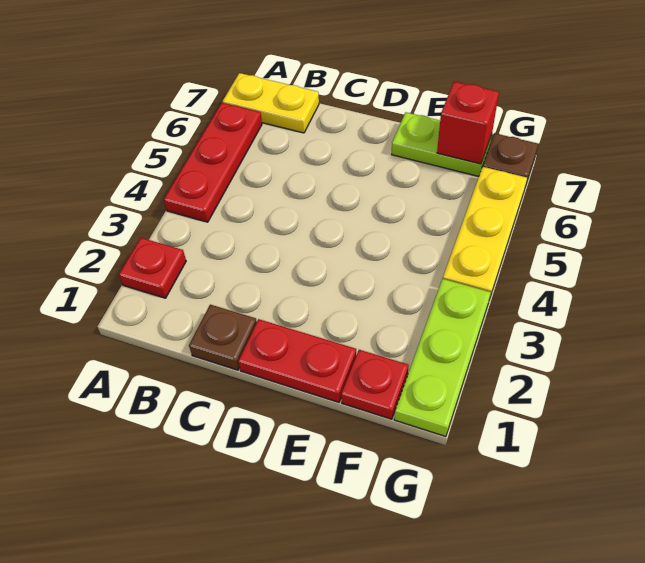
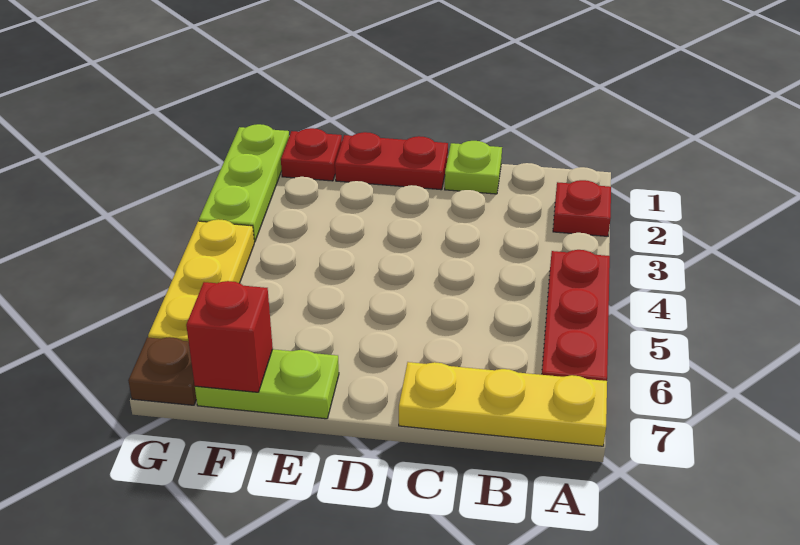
yellow plate A7:B7 level 1 -> yellow plate A7:C7 level 1
brown plate C1 level 1 -> lime plate C1 level 1

